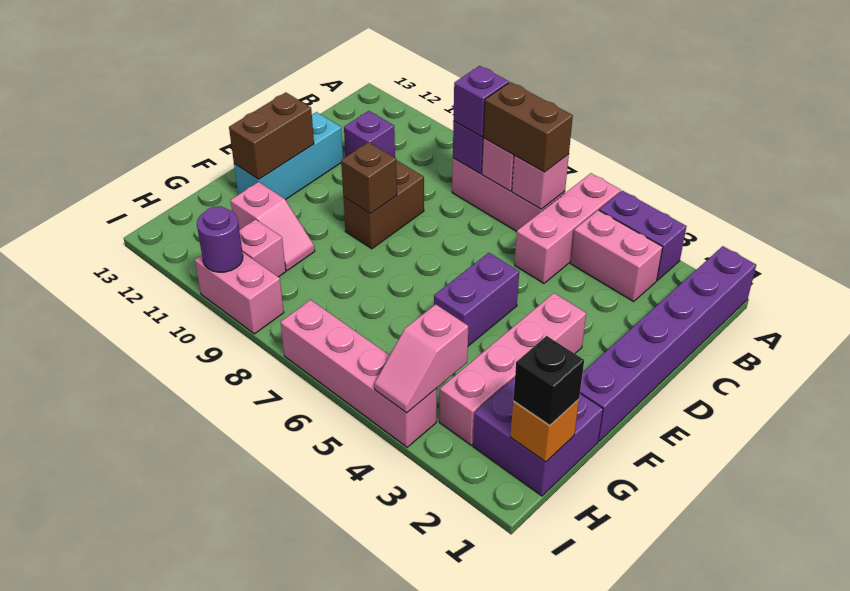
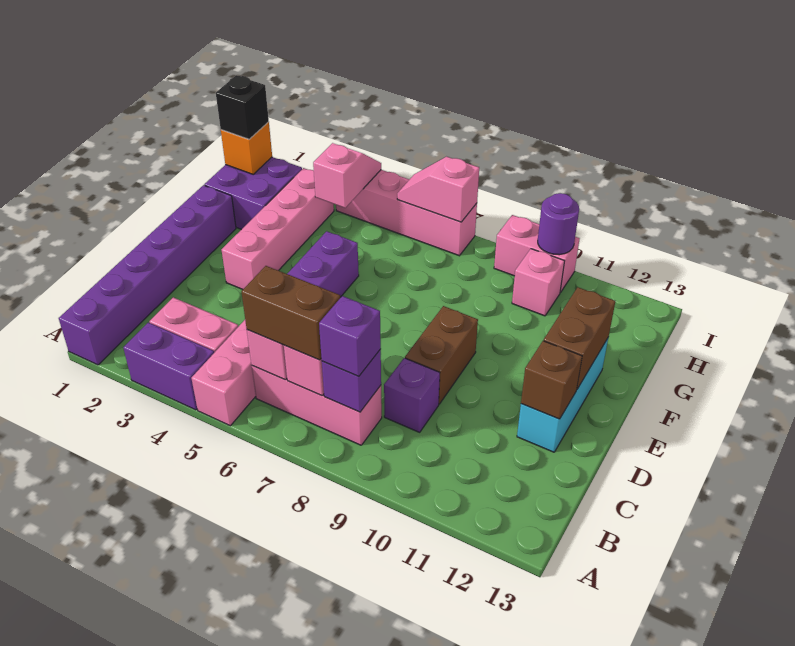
purple brick C11 level 1 -> purple brick C9 level 1
brown brick E9 level 2 -> brown brick D12 level 2
pink slope G10:G11 level 1 top 11 -> pink slope I6:I7 level 2 top 7

